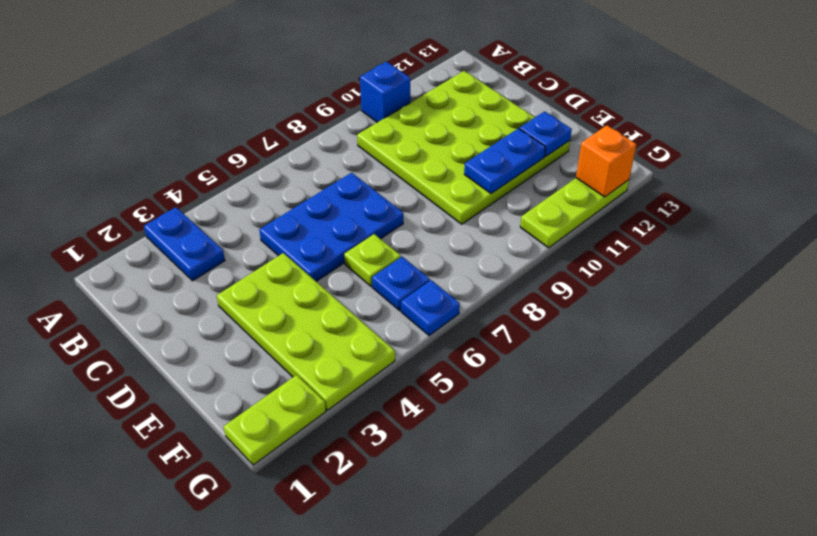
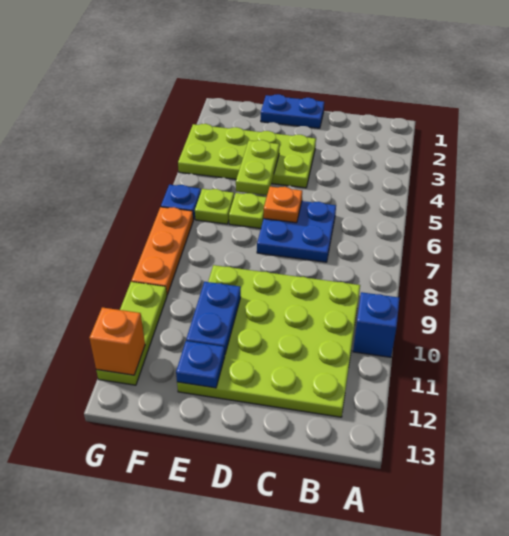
blue plate A3:B3 level 1 -> blue plate D1:E1 level 1
blue plate C5:D7 level 1 -> blue plate C6:D7 level 1
none -> orange plate D6 level 2
blue plate F6 level 1 -> lime plate F6 level 1
lime plate G1:G2 level 1 -> lime plate E4:E5 level 2
none -> orange plate G7:G9 level 1

